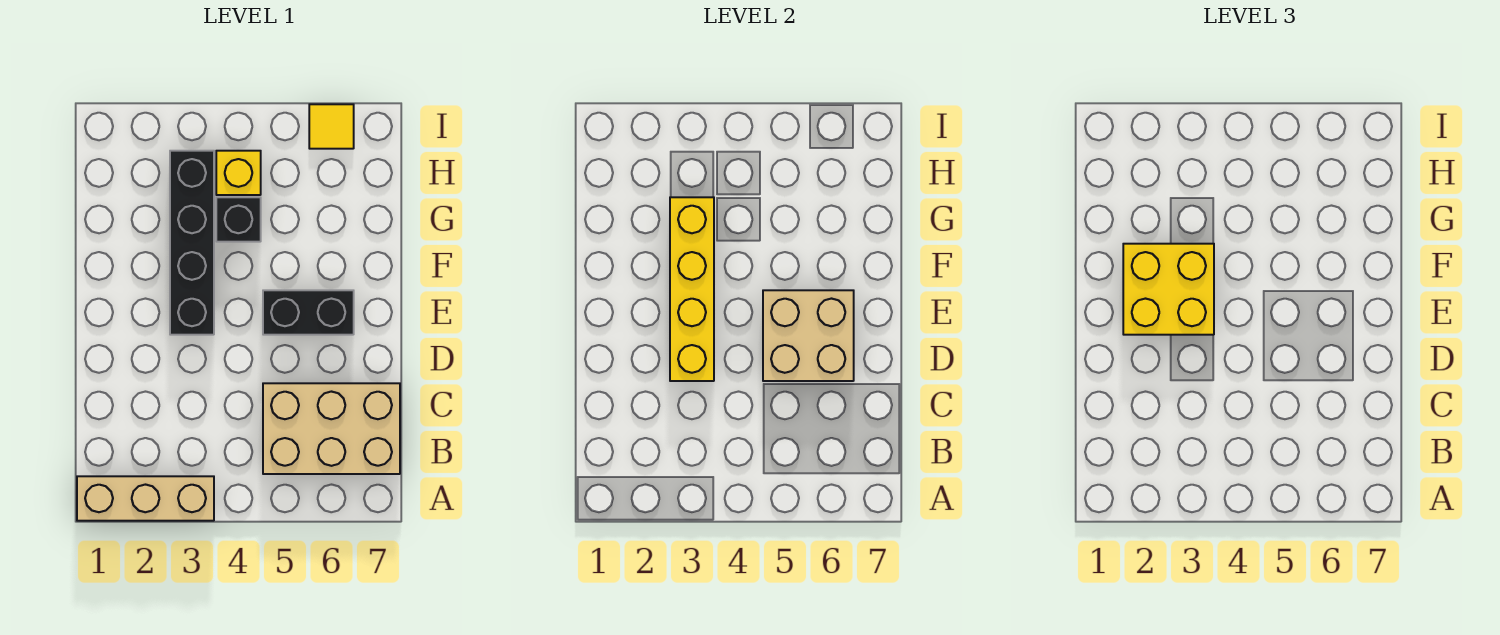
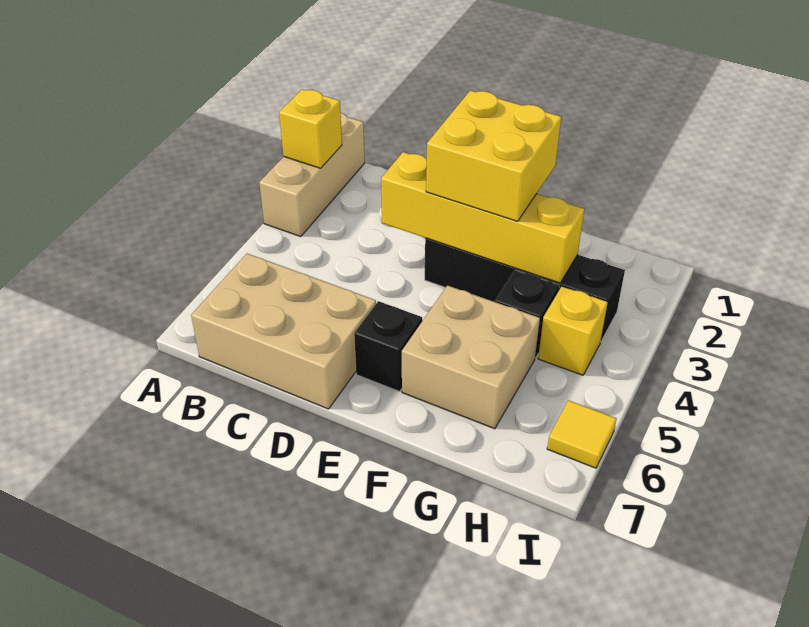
none -> yellow brick A2 level 2
tan brick B5:C7 level 1 -> tan brick B6:D7 level 1
tan brick D5:E6 level 2 -> tan brick F5:G6 level 1
black brick E5:E6 level 1 -> black brick E6 level 1

